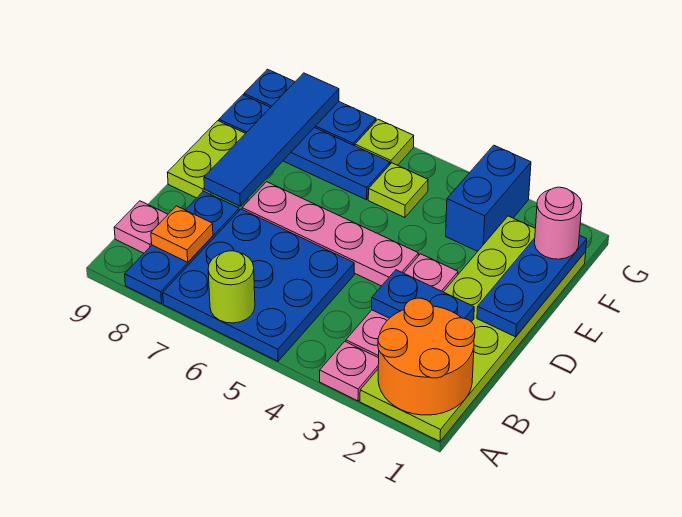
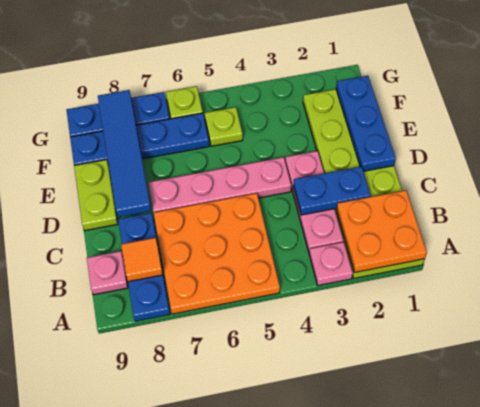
orange round brick A1:B2 level 2 -> orange plate A1:B2 level 2
blue plate A5:C7 level 1 -> orange plate A5:C7 level 1
lime round brick A6 level 2 -> none
orange plate B8 level 2 -> orange tile B8 level 2
pink round brick F1 level 3 -> none
blue brick F3:G3 level 1 -> none

